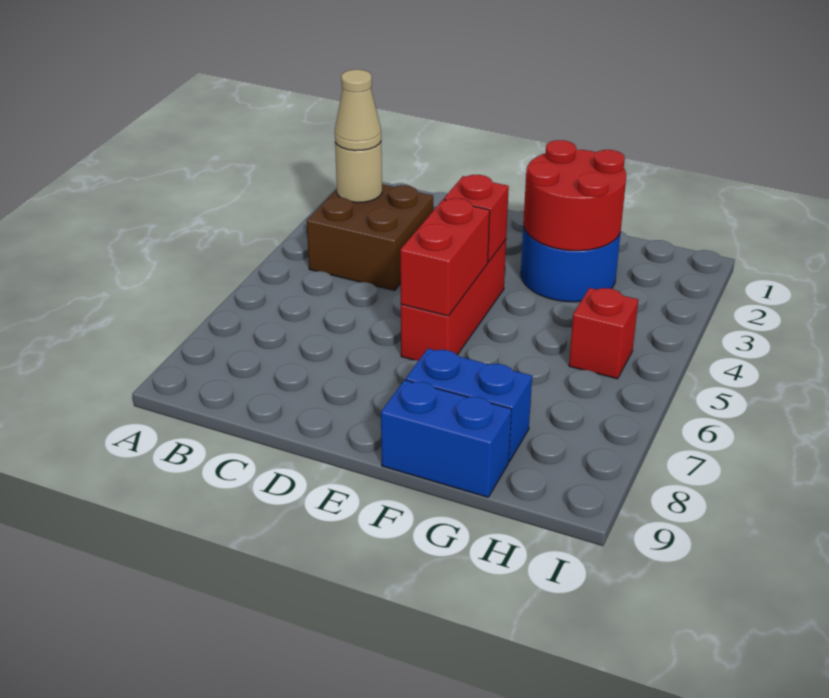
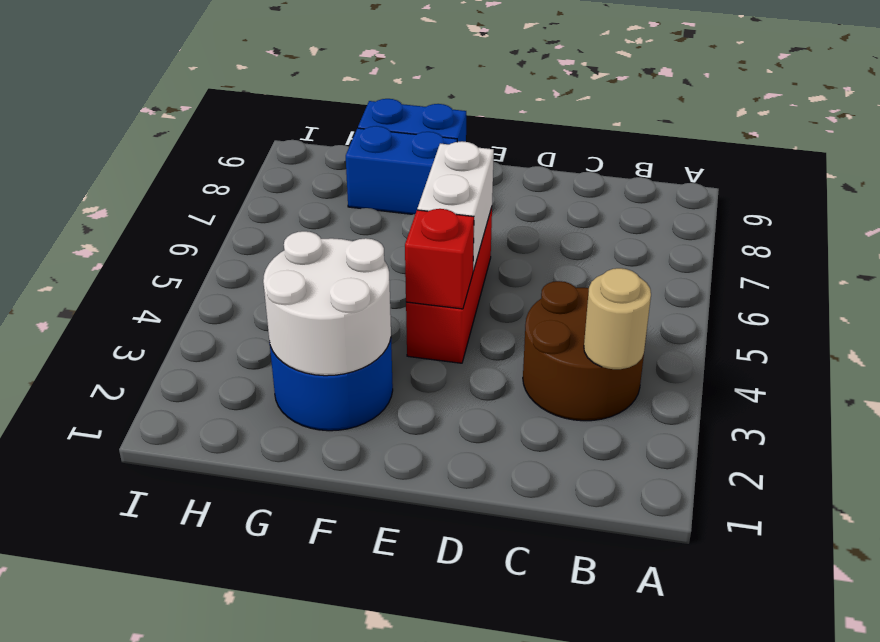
brown brick B3:C4 level 1 -> brown round brick B3:C4 level 1
tan cone B3 level 3 -> none
red brick E5:E6 level 2 -> white brick E5:E6 level 2
red round brick F2:G3 level 2 -> white round brick F2:G3 level 2
red brick H5 level 1 -> none

